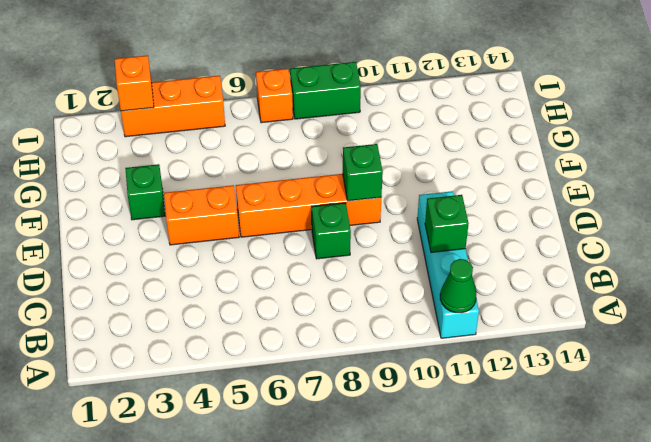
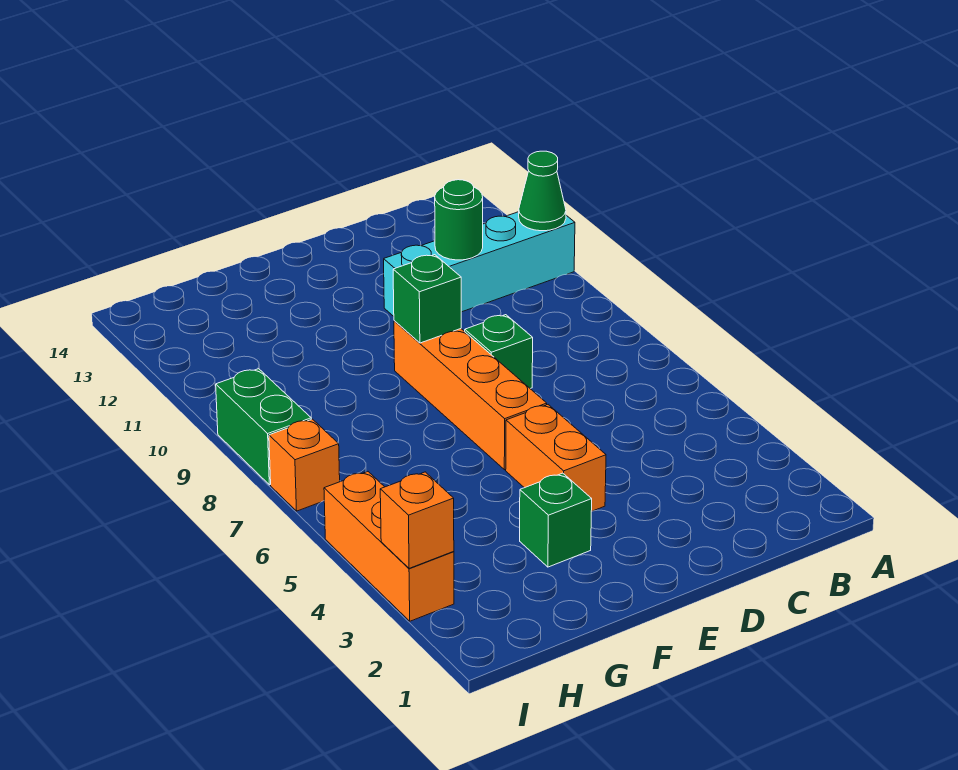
green brick C11 level 2 -> green round brick C11 level 2

